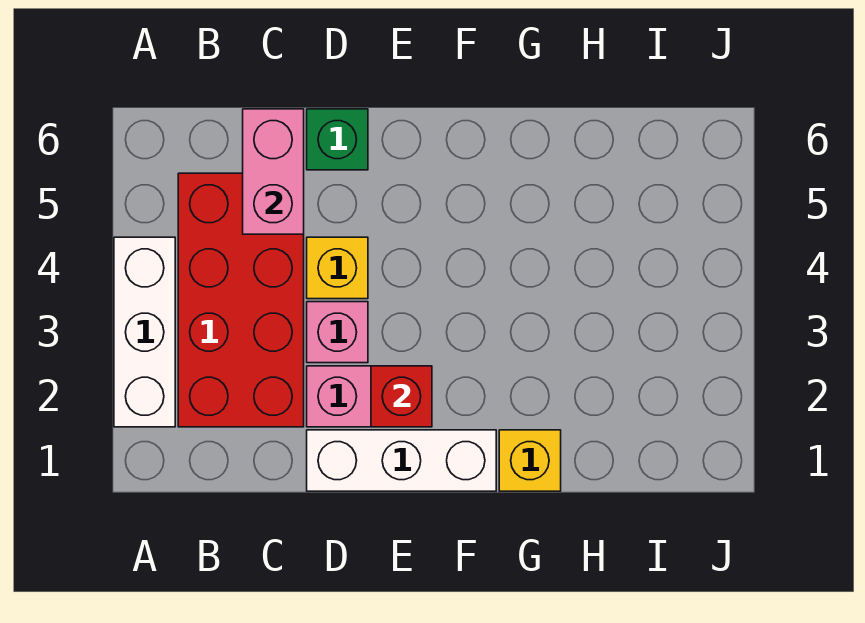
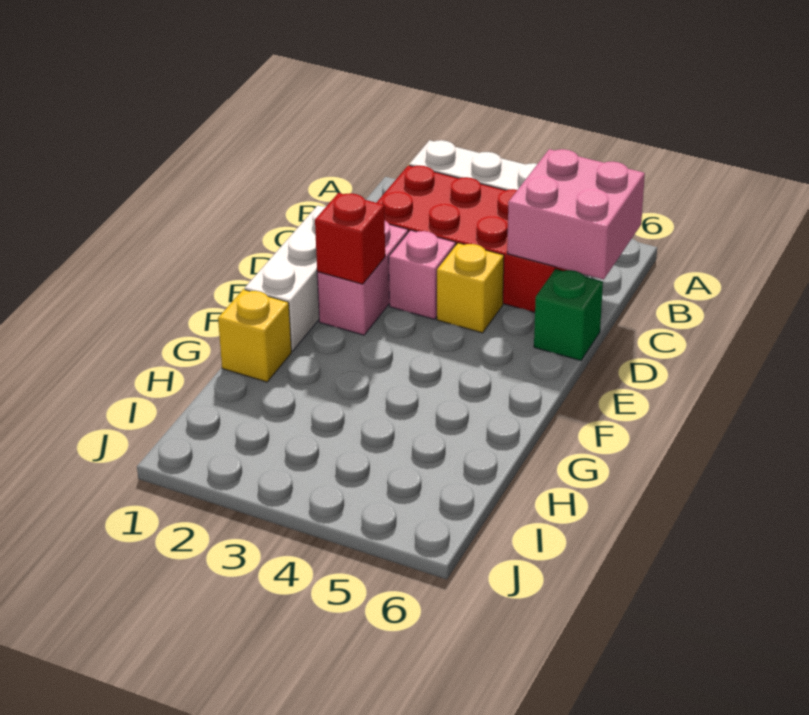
pink brick C5:C6 level 2 -> pink brick B5:C6 level 2

